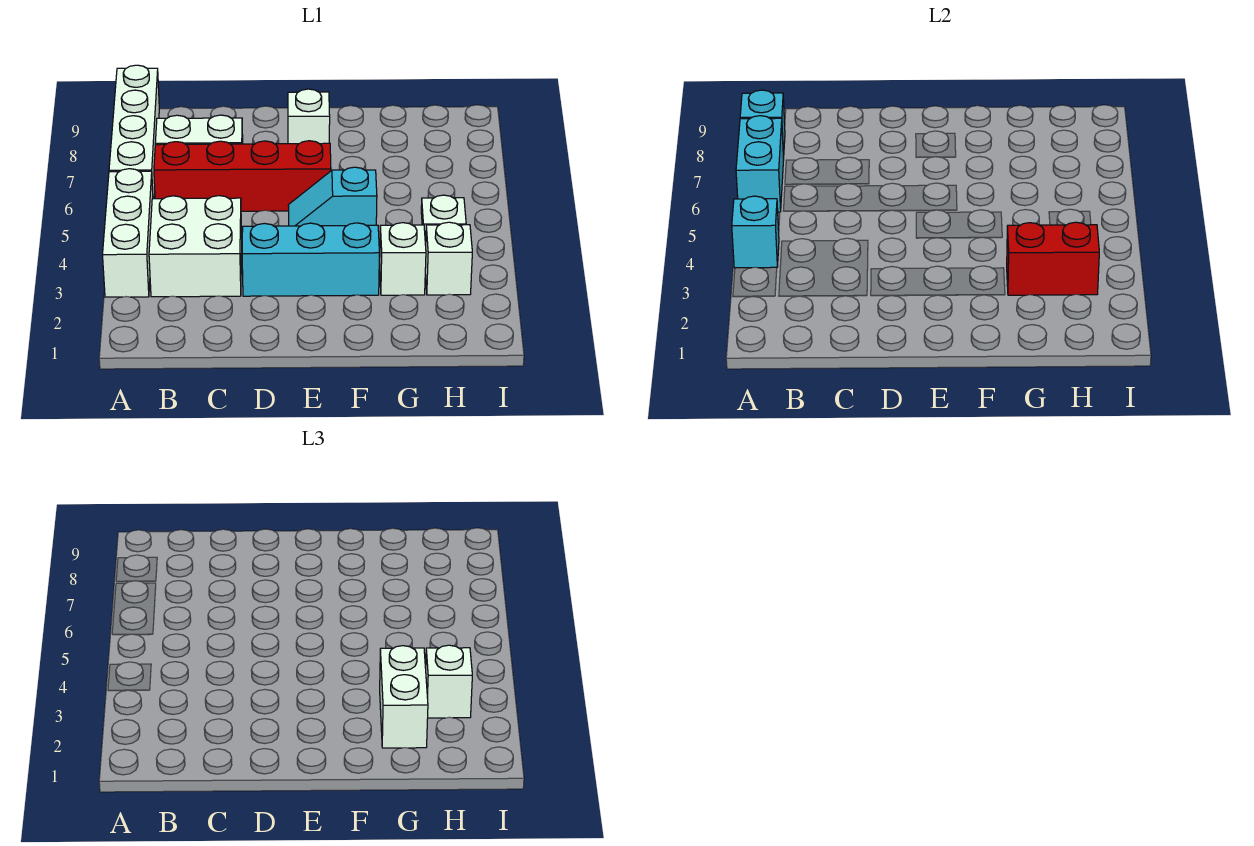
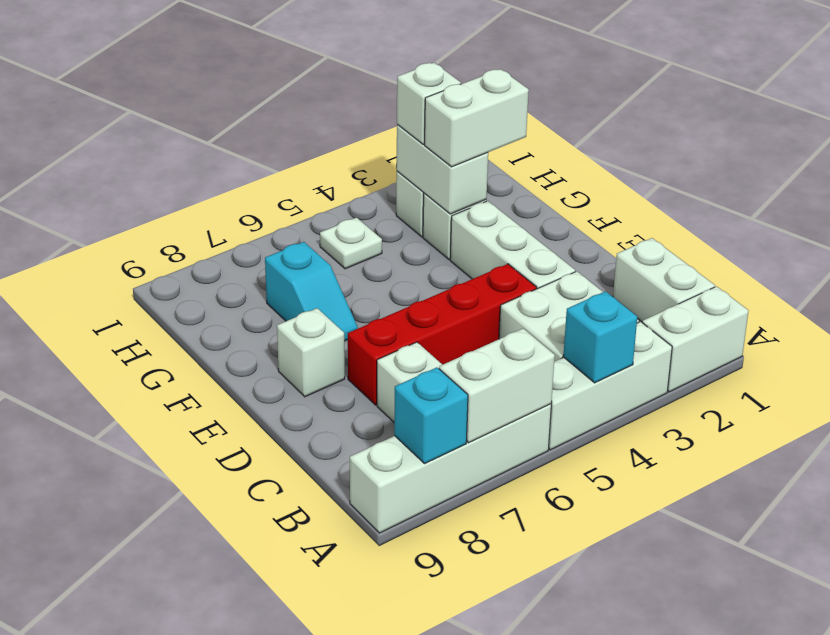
none -> white brick A1:A2 level 1
cyan brick A6:A7 level 2 -> white brick A6:A7 level 2
none -> white brick B1:C1 level 1
red brick B6:E6 level 1 -> red brick D4:D7 level 1
cyan brick D3:F3 level 1 -> white brick D3:F3 level 1
cyan slope E5:F5 level 1 top F -> cyan slope F7:G7 level 1 top G
red brick G3:H3 level 2 -> white brick G3:H3 level 2

